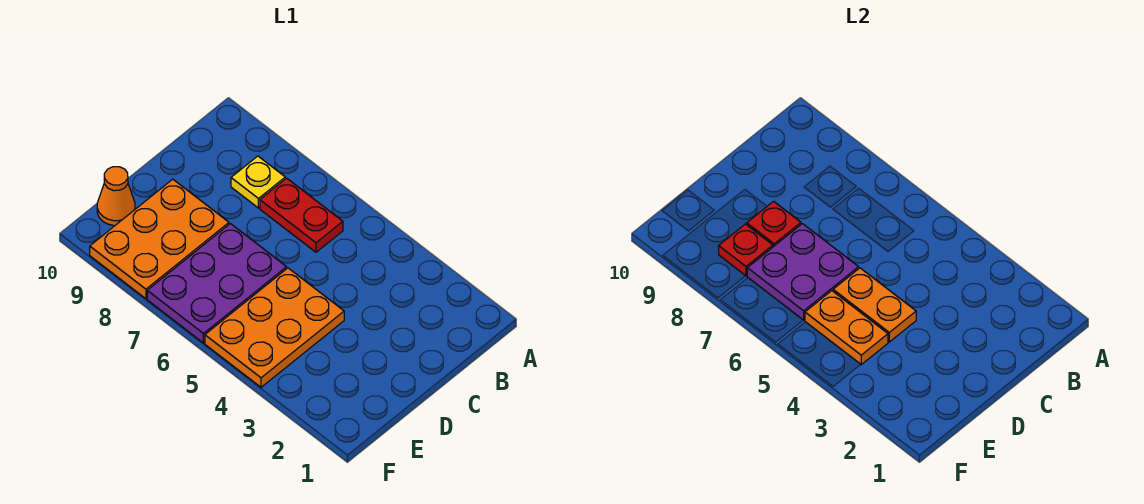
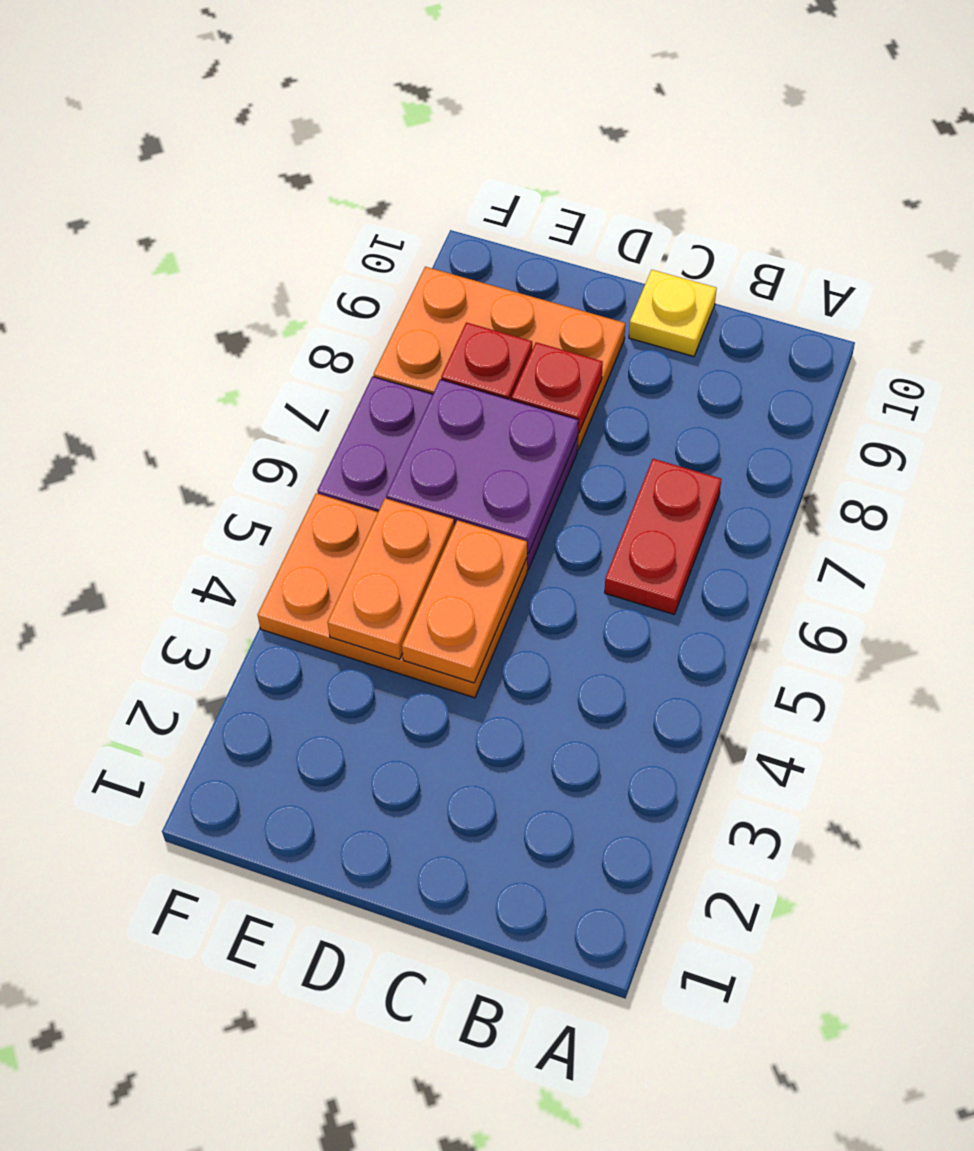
yellow plate B8 level 1 -> yellow plate C10 level 1
orange cone E10 level 1 -> none

